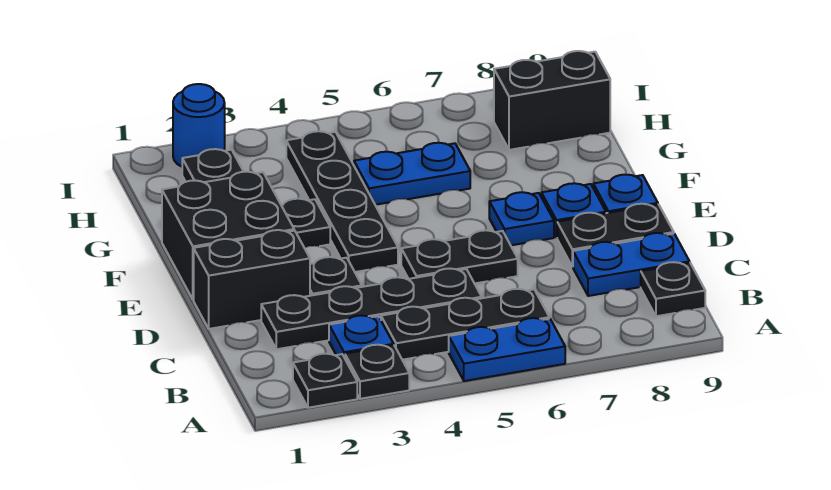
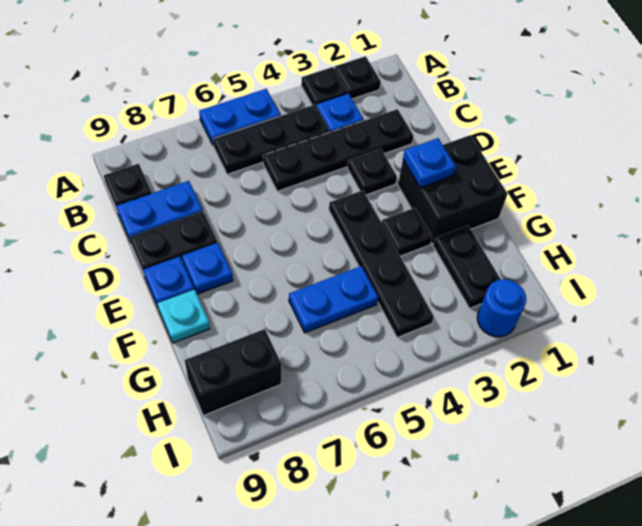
black brick D1:D2 level 1 -> none
black plate D5:D6 level 1 -> none
blue plate E7 level 1 -> blue plate E2 level 2
none -> cyan plate F9 level 1

